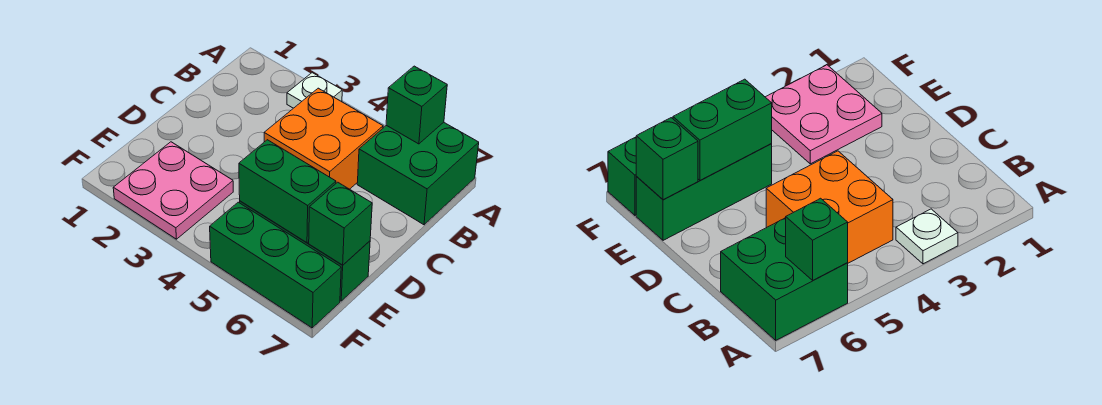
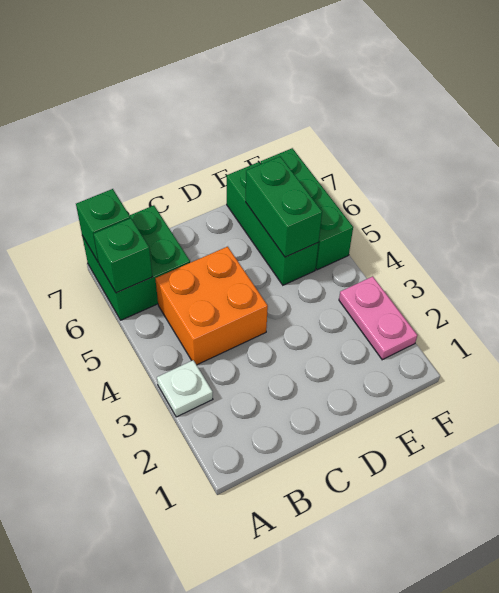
pink plate E2:F3 level 1 -> pink plate F2:F3 level 1
green brick E7 level 2 -> green brick A7 level 2

